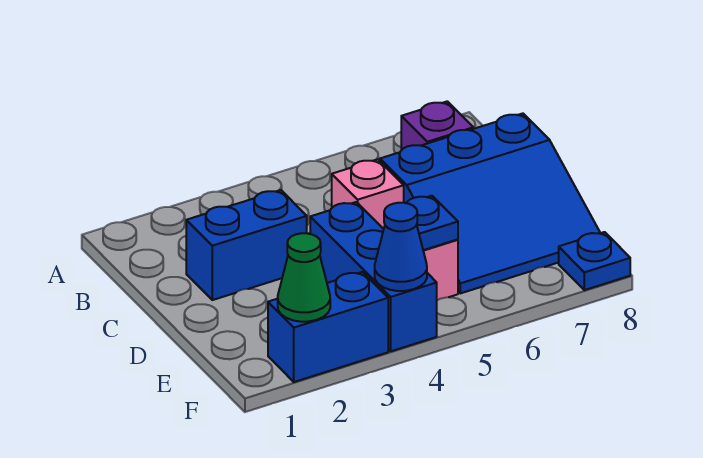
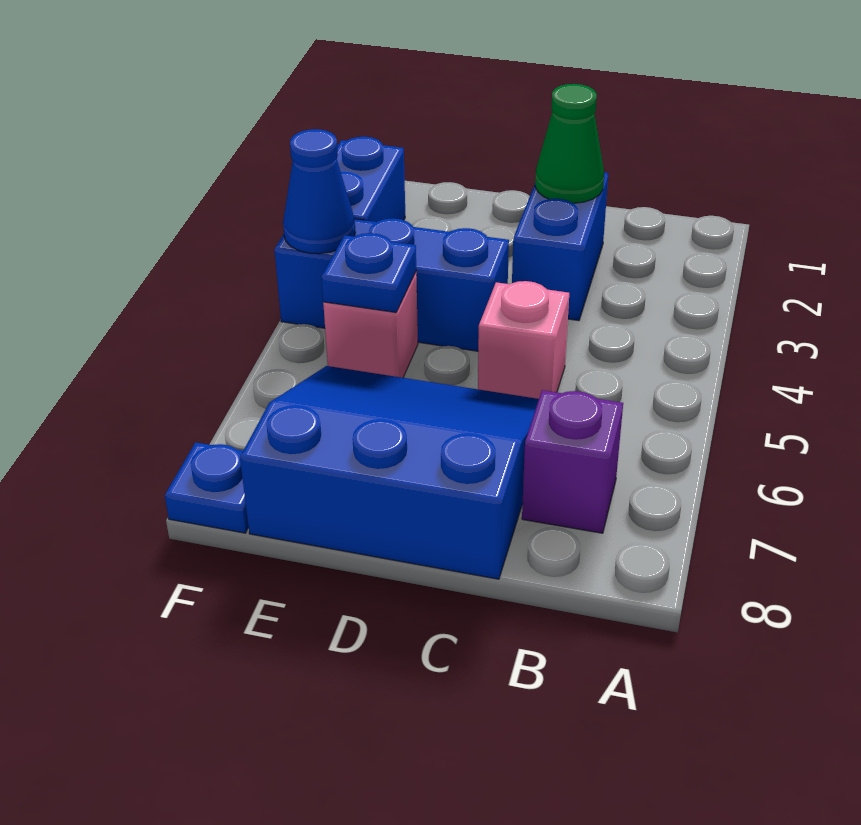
blue slope C6:E8 level 1 top C -> blue slope C6:E8 level 1 top 8
green cone F2 level 2 -> green cone C2 level 2

